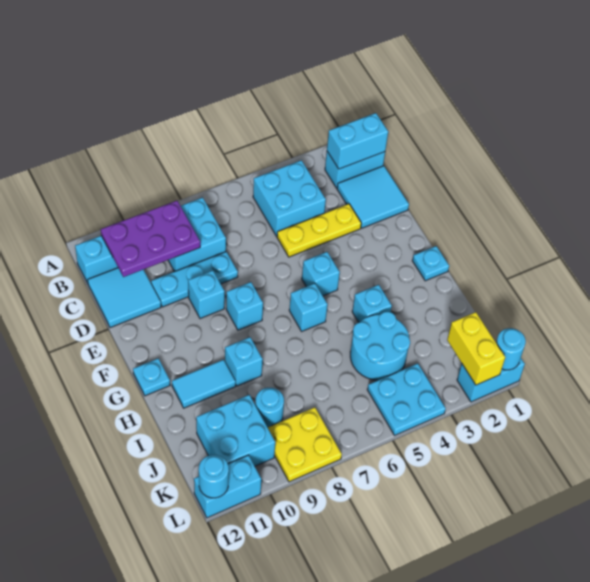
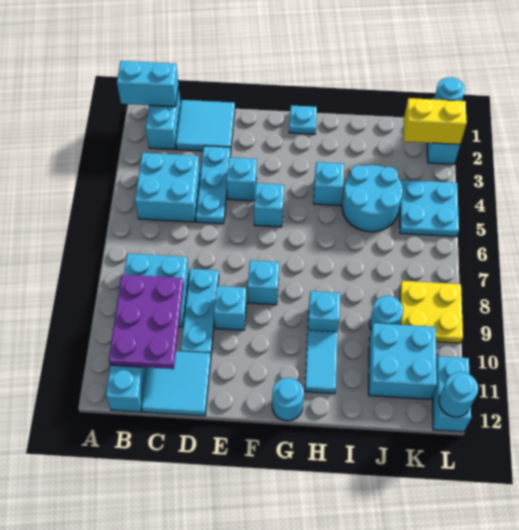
cyan brick B1:B2 level 2 -> cyan brick A1:B1 level 2
yellow plate D3:D5 level 1 -> cyan plate D3:D5 level 1
cyan brick G6 level 1 -> cyan brick E4 level 1
cyan plate G12 level 1 -> cyan round brick G12 level 1

